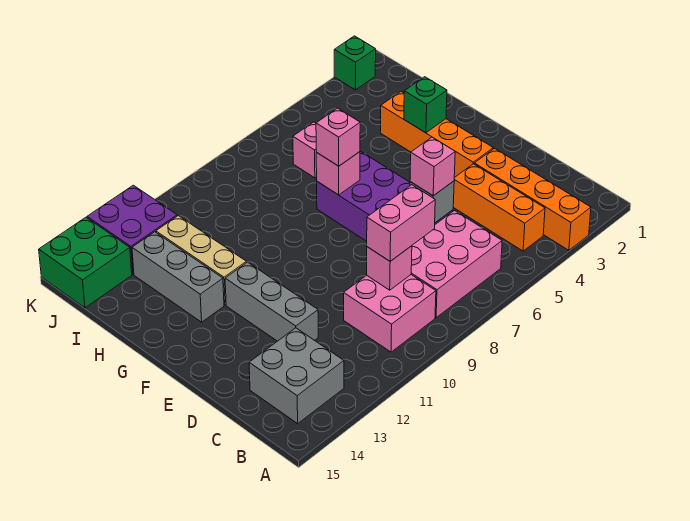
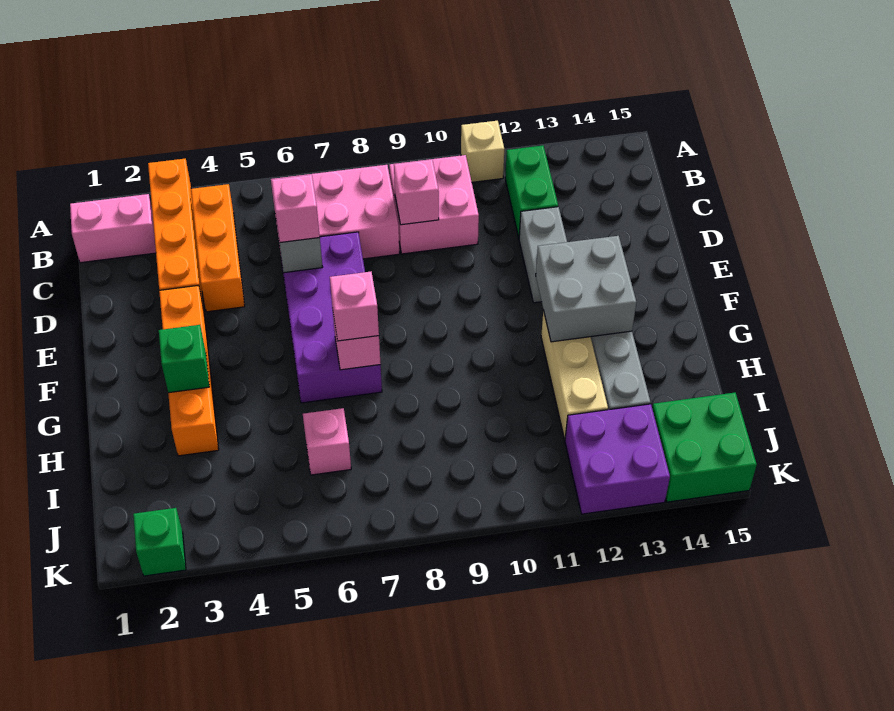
none -> tan brick A11 level 1
none -> green brick B12:C12 level 1
grey brick B13:C14 level 1 -> grey brick F12:G13 level 2
pink brick C8:C9 level 3 -> pink brick B1:B2 level 1
grey brick D12:F12 level 1 -> grey brick D12:E12 level 1

